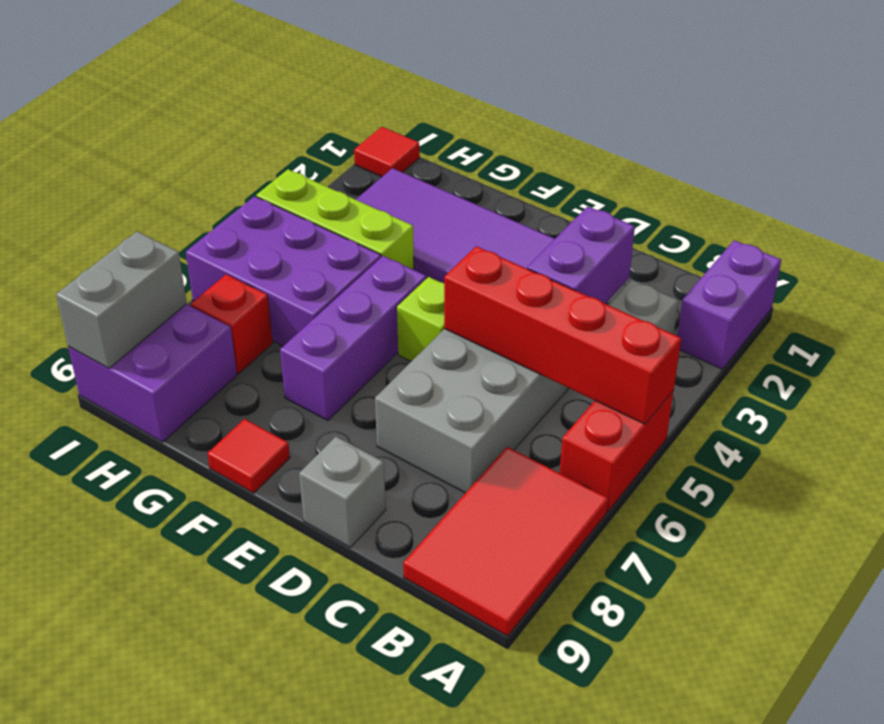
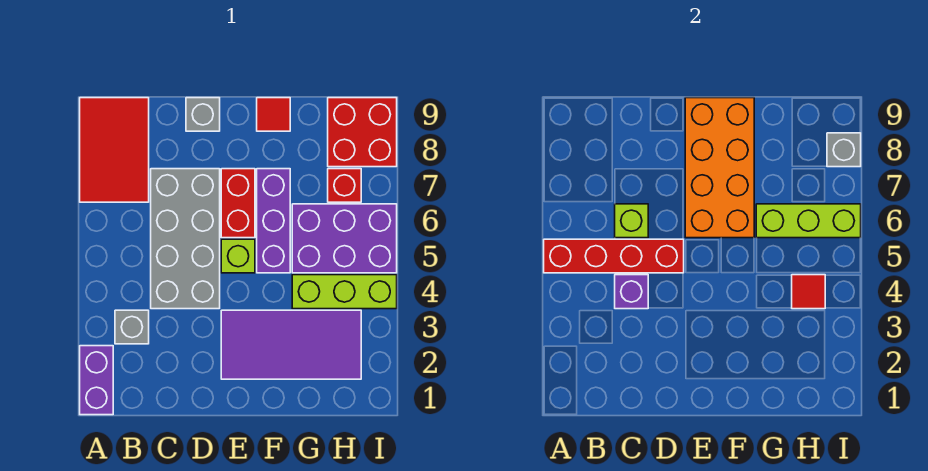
red brick A5:A6 level 1 -> red brick E6:E7 level 1
purple brick C3:C4 level 2 -> purple brick C4 level 2
none -> lime brick C6 level 2
none -> orange brick E6:F9 level 2
none -> lime brick G6:I6 level 2
purple brick H8:I9 level 1 -> red brick H8:I9 level 1
red tile I1 level 1 -> red tile H4 level 2
grey brick I8:I9 level 2 -> grey brick I8 level 2

